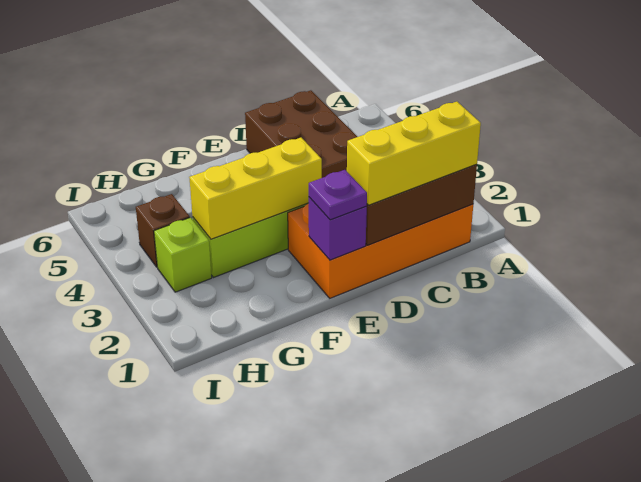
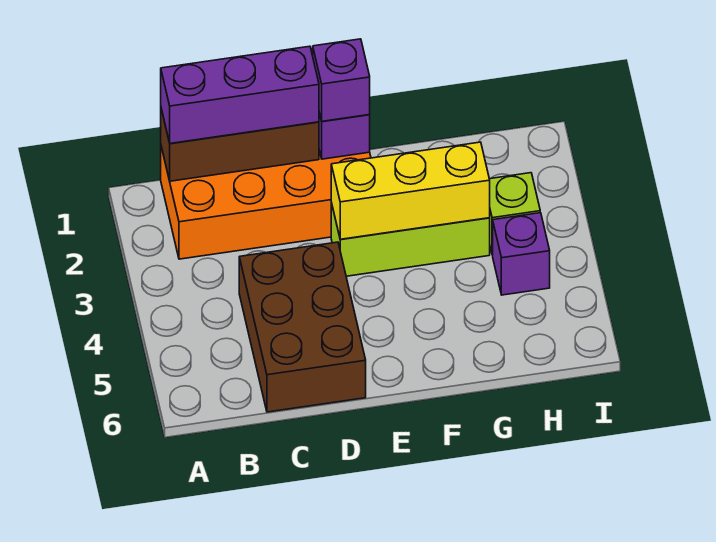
yellow brick B1:D1 level 3 -> purple brick B1:D1 level 3
purple plate E1 level 3 -> purple brick E1 level 3
brown brick H4 level 1 -> purple brick H4 level 1

